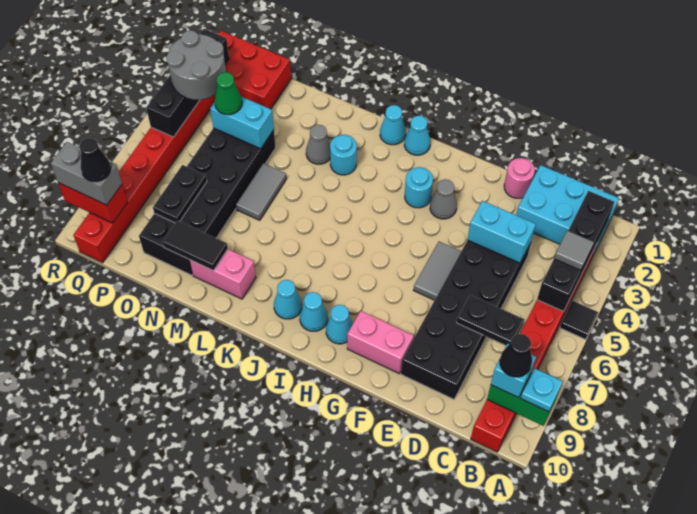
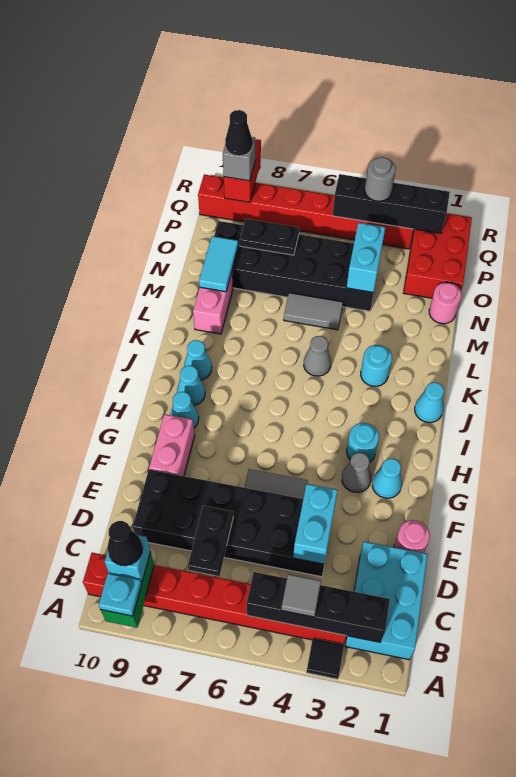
black tile A5 level 1 -> black tile A3 level 1
cyan cone I1 level 1 -> cyan cone G2 level 1
grey cone L3 level 1 -> grey cone K5 level 1
black tile M9:N9 level 2 -> cyan tile M9:N9 level 2
none -> pink round brick N1 level 1
green cone O4 level 3 -> none
grey round brick P3:Q4 level 3 -> grey round brick Q4 level 3
grey brick Q9:R9 level 3 -> grey brick Q9 level 3

